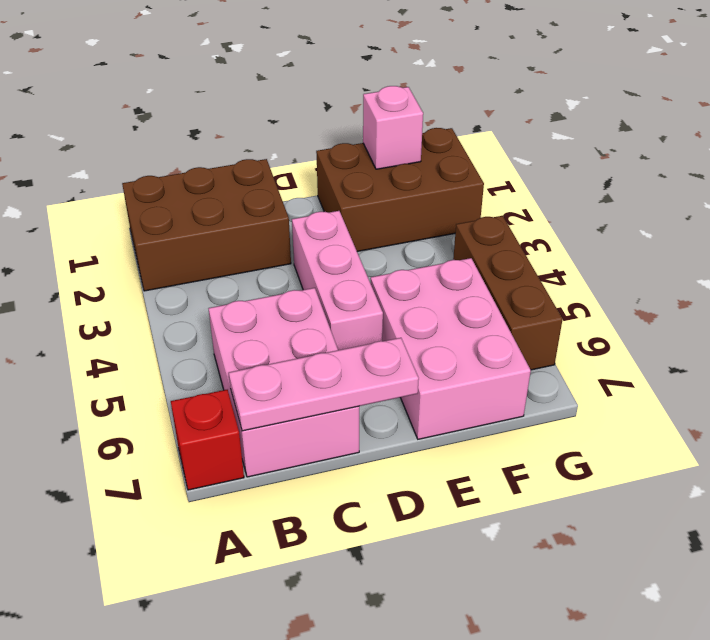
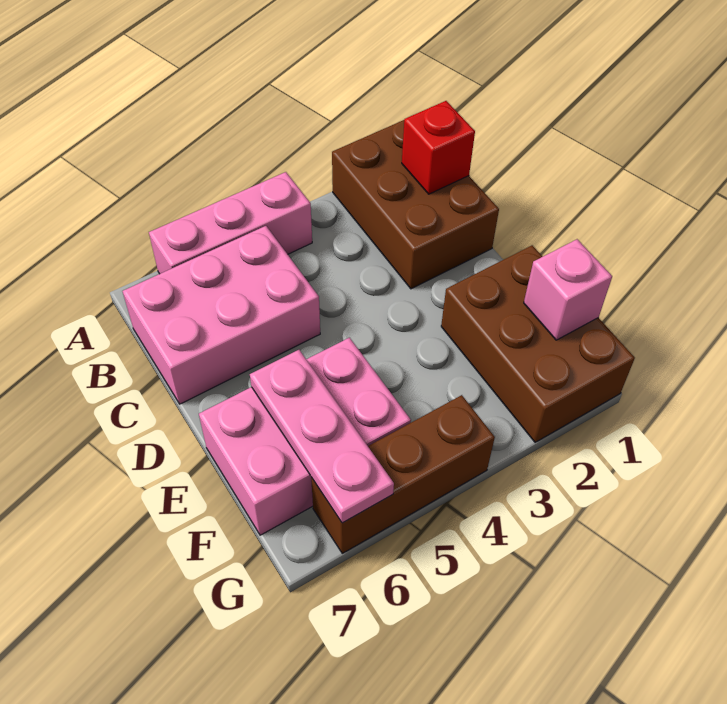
red brick A7 level 1 -> red brick B1 level 2
pink plate B7:D7 level 2 -> pink plate E6:G6 level 2
pink brick D3:D5 level 1 -> pink brick A4:A6 level 1

